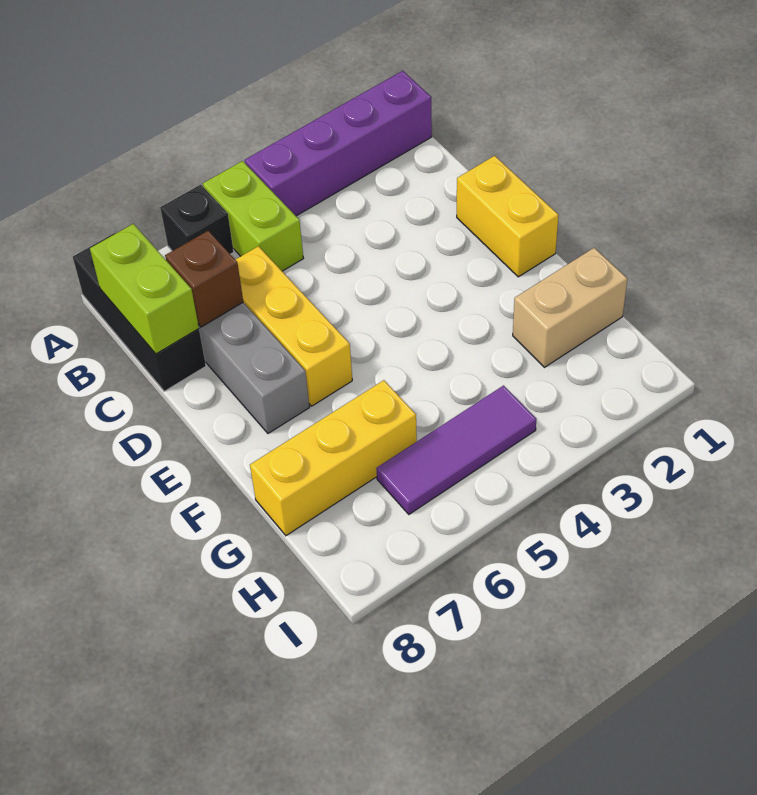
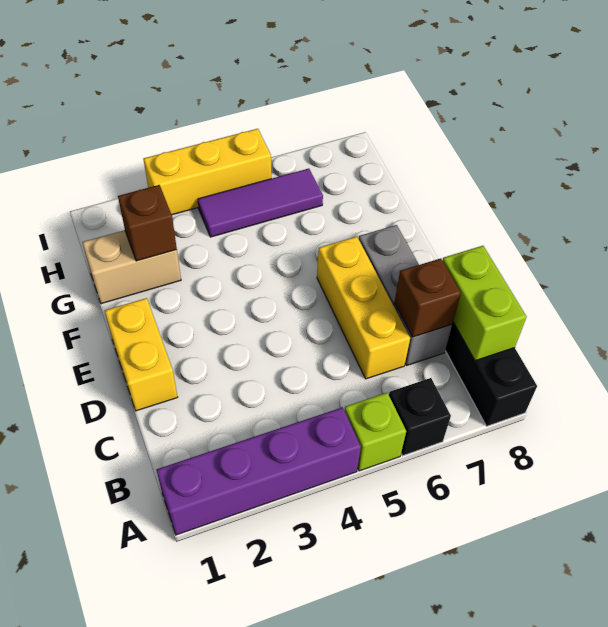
lime brick A5:B5 level 1 -> lime brick A5 level 1
none -> brown brick G2 level 2
yellow brick G6:G8 level 1 -> yellow brick I3:I5 level 1

